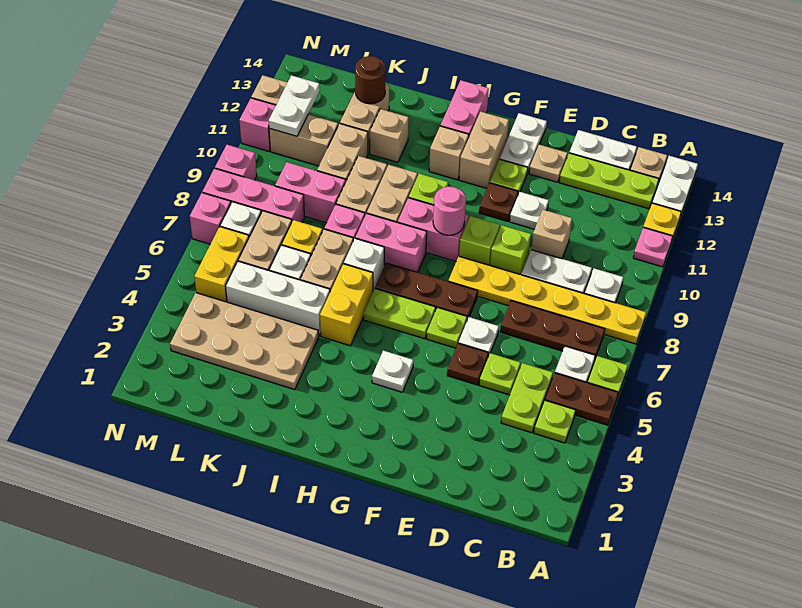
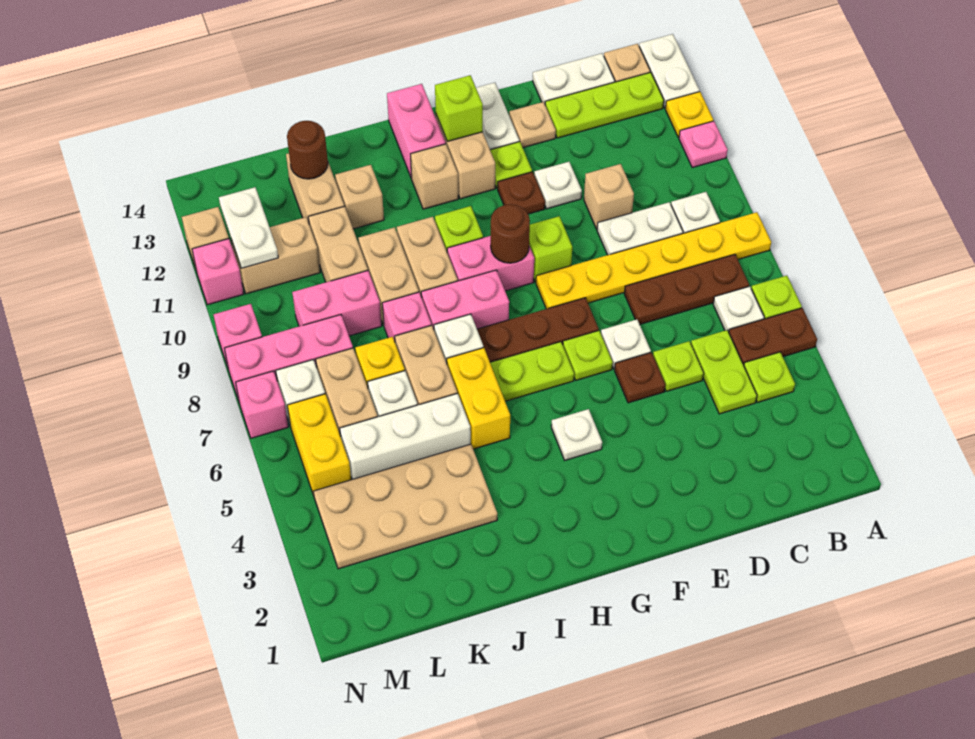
lime brick E9 level 1 -> lime brick G13 level 2
pink round brick G9 level 2 -> brown round brick G9 level 2

